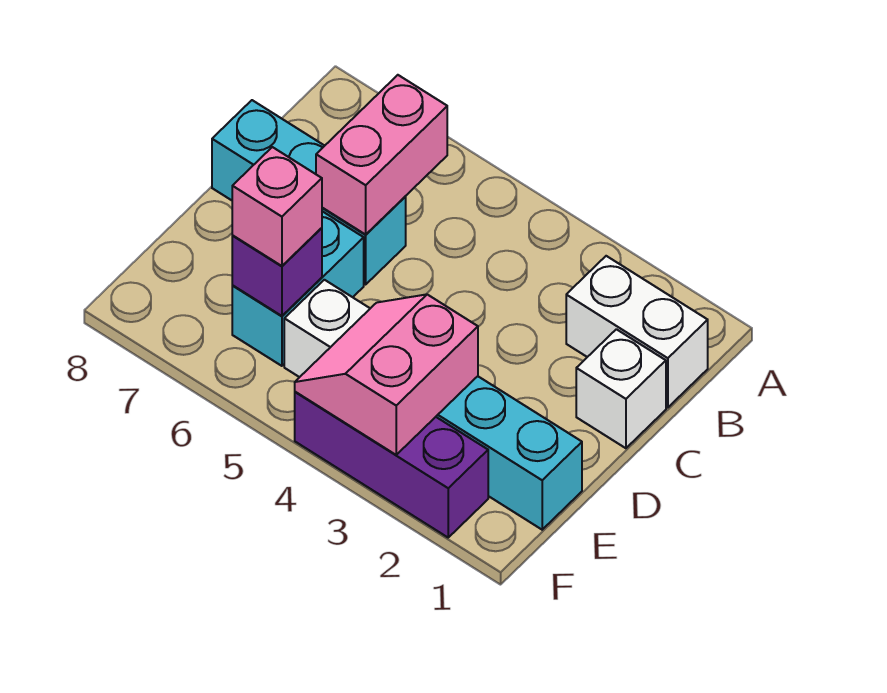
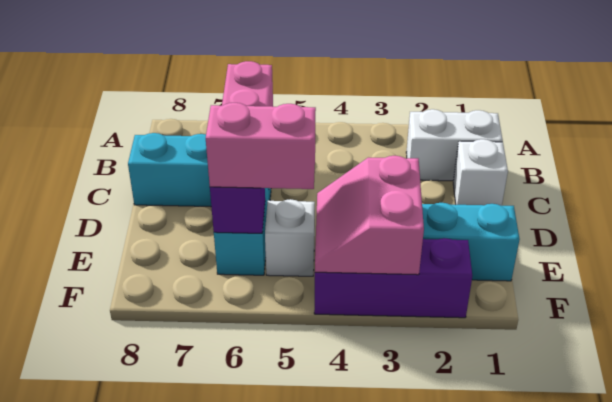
pink brick E6 level 3 -> pink brick E5:E6 level 3

